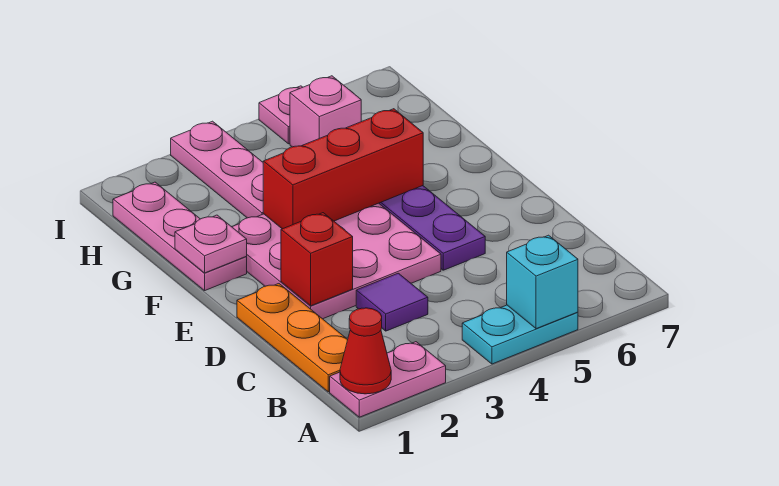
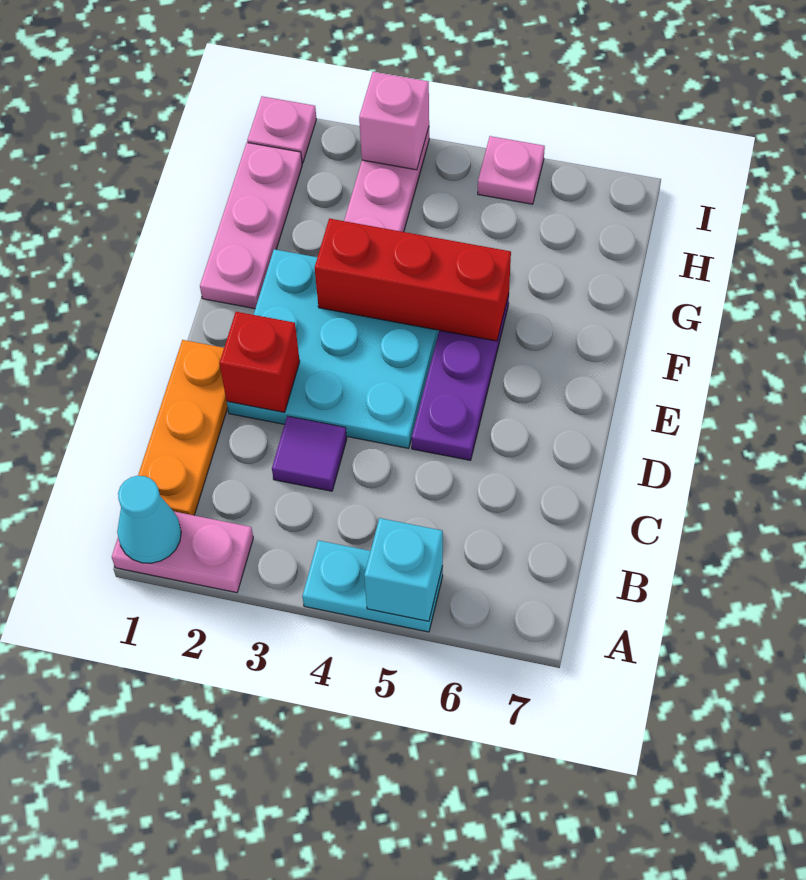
red cone A1 level 2 -> cyan cone A1 level 2
pink plate D2:F4 level 1 -> cyan plate D2:F4 level 1
pink plate F1 level 2 -> pink plate I1 level 1
pink brick H5 level 1 -> pink brick I3 level 2

